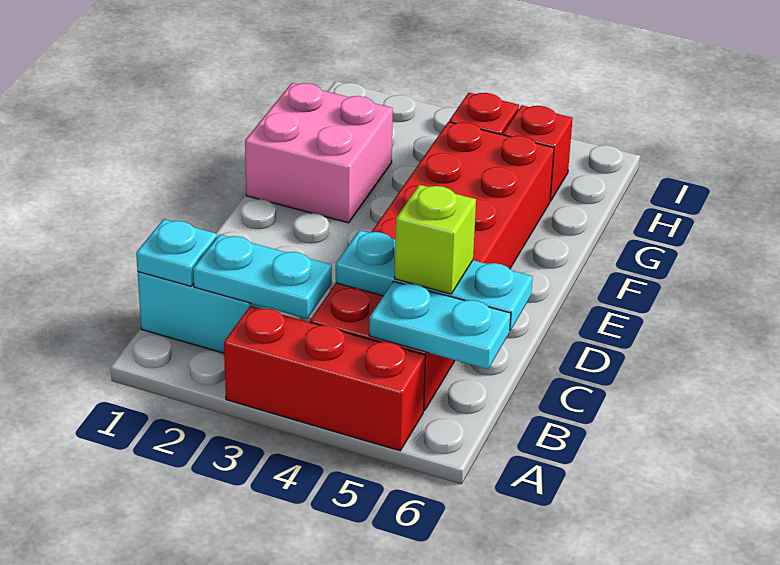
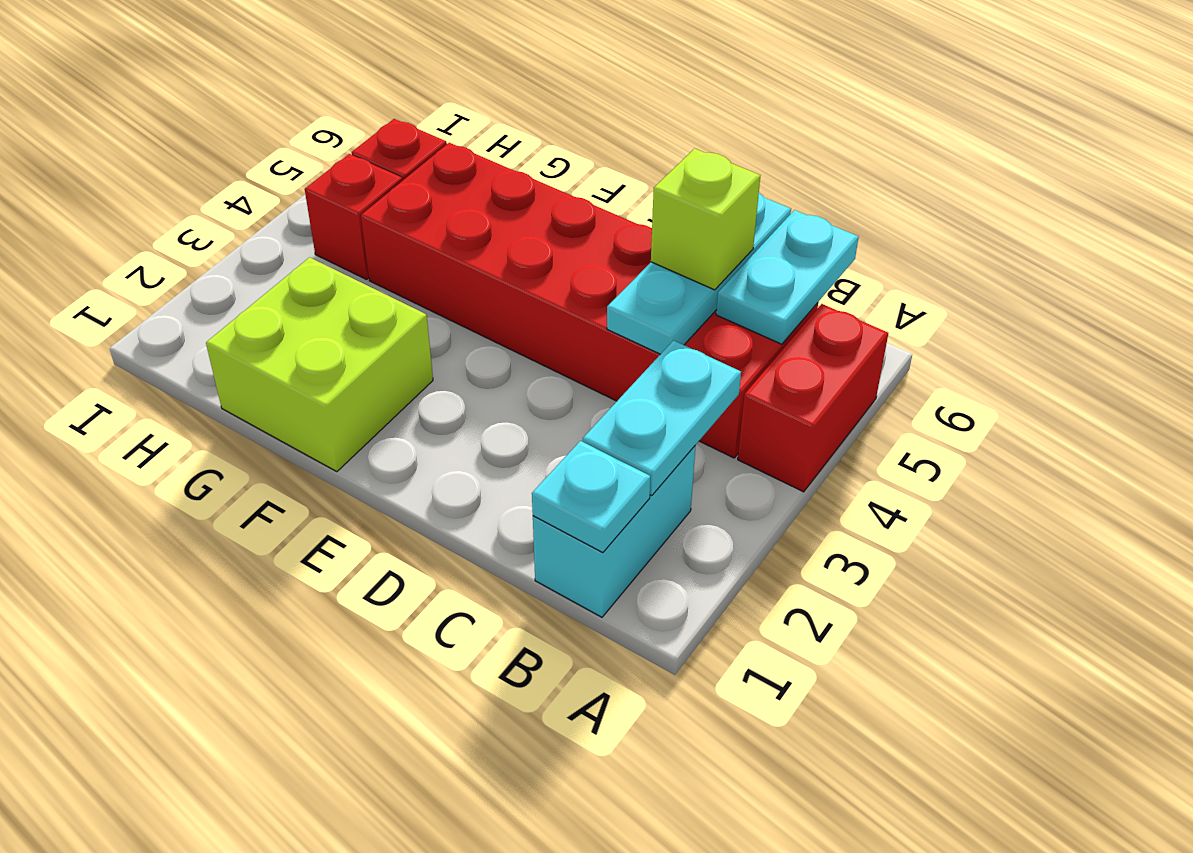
red brick A3:A5 level 1 -> red brick A4:A5 level 1
pink brick F1:G2 level 1 -> lime brick F1:G2 level 1

